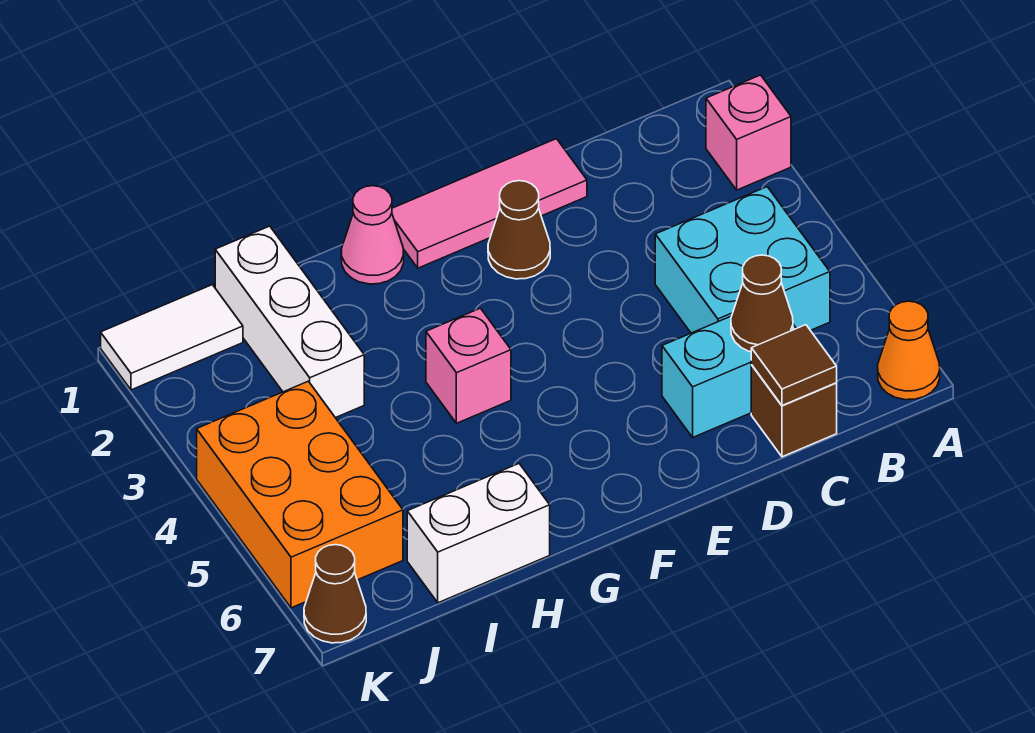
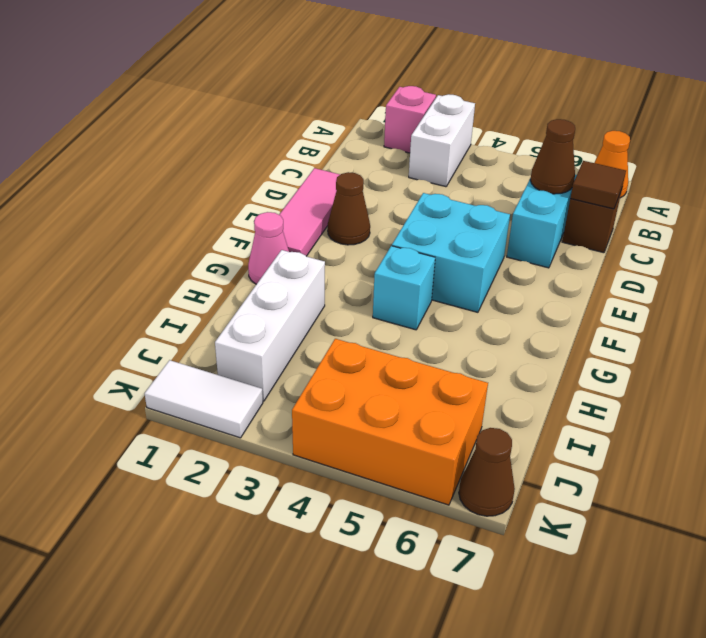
cyan brick B4:C5 level 1 -> cyan brick E4:F5 level 1
pink brick G4 level 1 -> cyan brick G4 level 1
white brick H7:I7 level 1 -> white brick A3:B3 level 1
white brick I1:I3 level 1 -> white brick H2:J2 level 1
white tile J1:K1 level 1 -> white tile K1:K2 level 1

